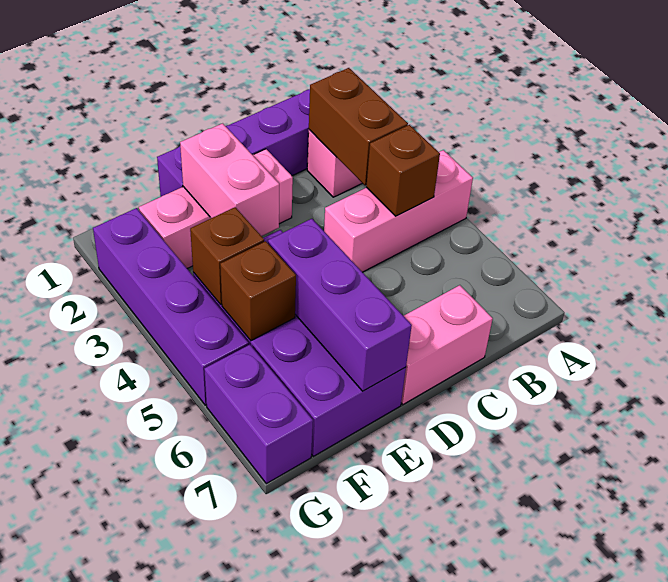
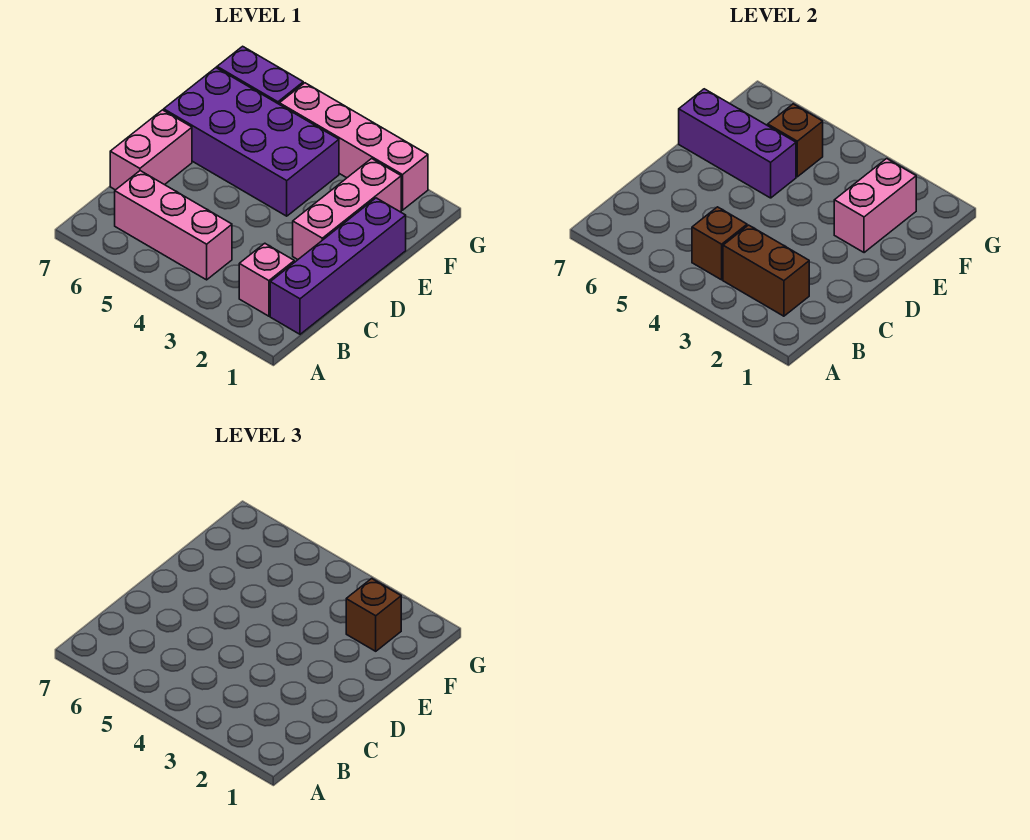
pink brick A4:C4 level 1 -> pink brick B4:B6 level 1
pink brick E2:E3 level 2 -> pink brick E2:F2 level 2
brown brick F4 level 2 -> brown brick F2 level 3
purple brick G2:G5 level 1 -> pink brick G2:G5 level 1

